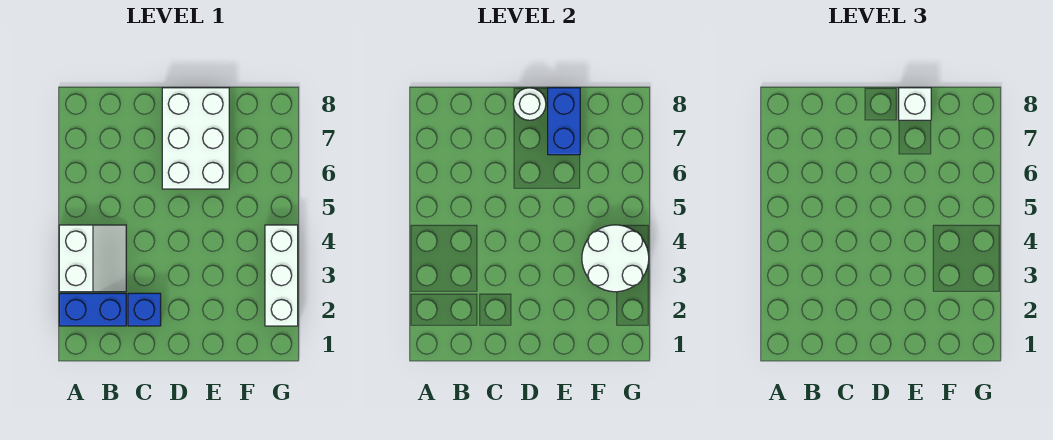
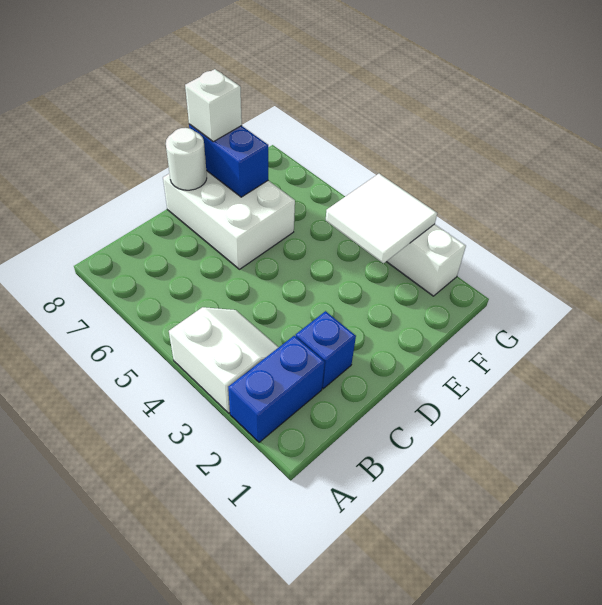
white round brick F3:G4 level 2 -> white tile F3:G4 level 2

